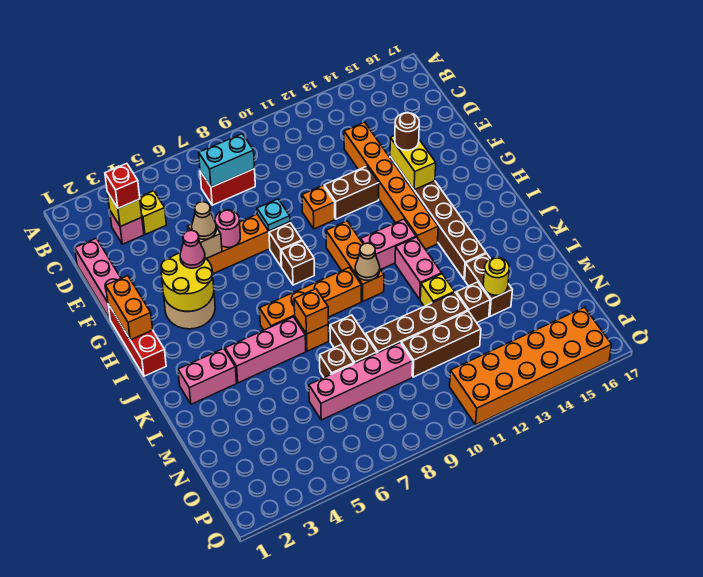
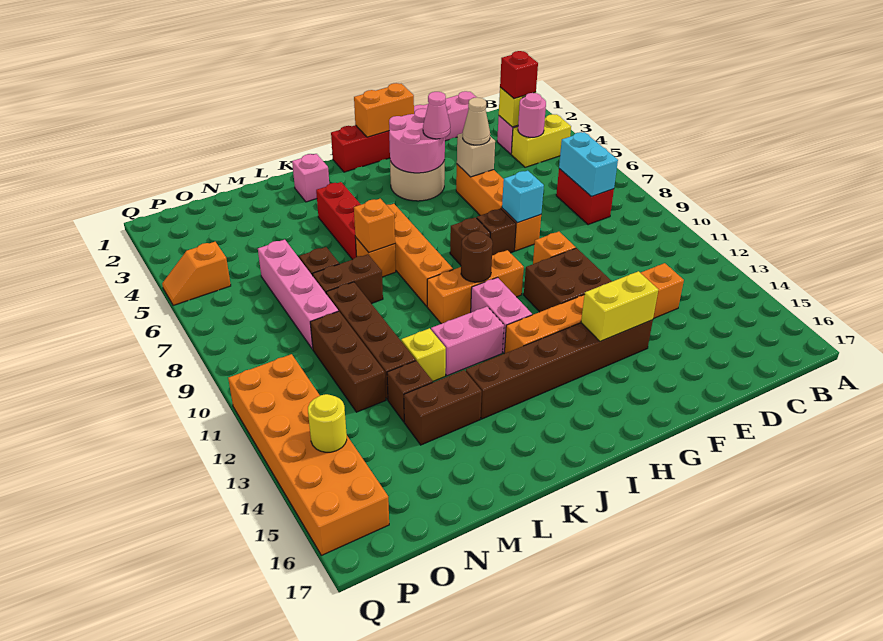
yellow brick C4 level 1 -> yellow brick B4:C4 level 1
pink round brick F6 level 2 -> pink round brick C4 level 2
cyan plate F8 level 2 -> cyan brick F8 level 2
brown brick F11:F12 level 1 -> brown brick F11:G12 level 1
brown round brick F14 level 3 -> brown round brick I10 level 2
yellow round brick G3:H4 level 2 -> pink round brick G3:H4 level 2
tan cone J10 level 2 -> none
pink brick K2:K3 level 1 -> pink brick K2 level 1
pink brick K4:K6 level 1 -> red brick K4:K6 level 1
yellow round brick M14 level 2 -> yellow round brick P14 level 2
none -> orange slope P5:Q5 level 1 top P

